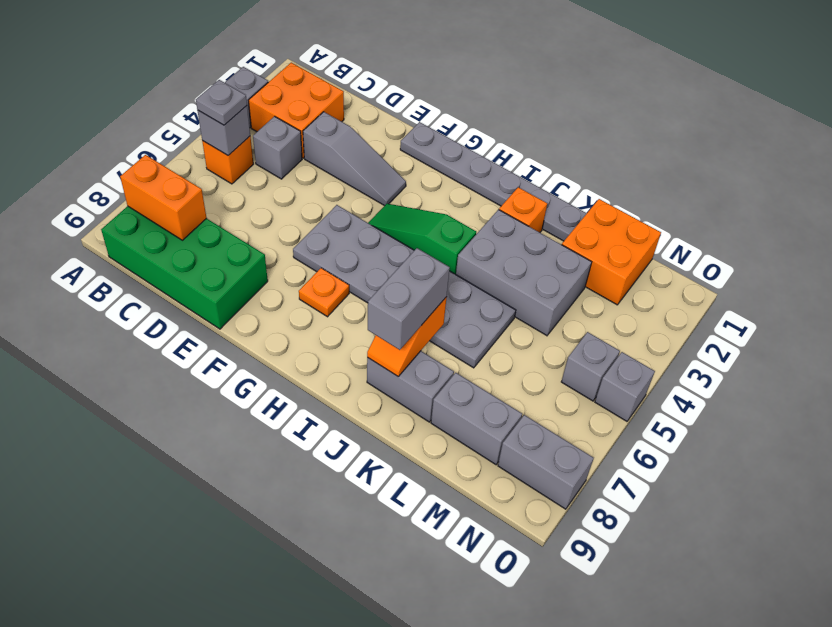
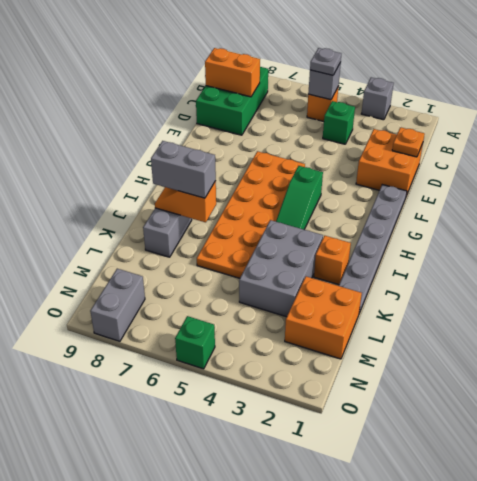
orange brick B2:C3 level 1 -> orange brick D1:E2 level 1
green brick B8:E9 level 1 -> green brick B8:D9 level 1
orange brick B8:C8 level 2 -> orange brick C8:C9 level 2
grey brick C4 level 1 -> green brick C4 level 1
grey slope D3:F3 level 1 top D -> none
grey plate F5:K6 level 1 -> orange plate F5:K6 level 1
green slope G4:I4 level 1 top I -> green slope G4:I4 level 1 top G
orange plate G7 level 1 -> orange plate D1 level 2
grey brick L8:M8 level 1 -> none
grey brick N5 level 1 -> none
grey brick O5 level 1 -> green brick O5 level 1

